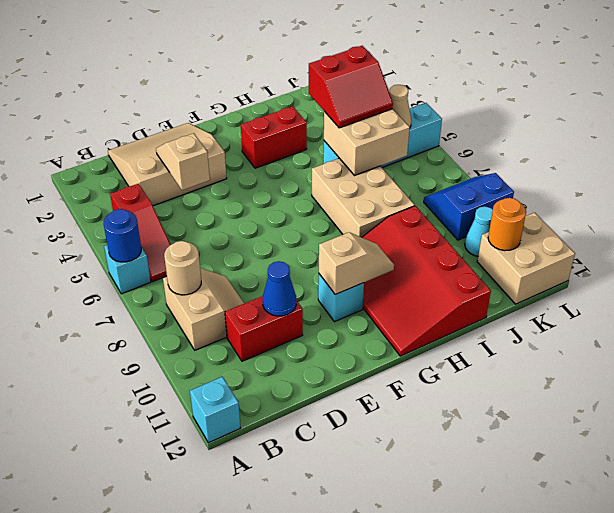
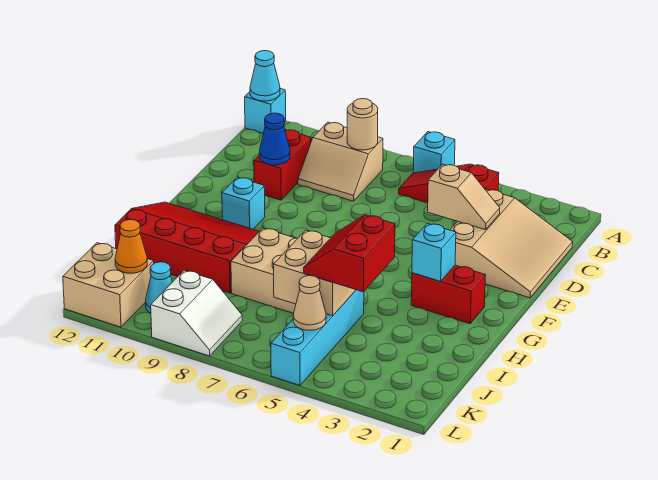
blue round brick A6 level 2 -> none
none -> cyan cone A12 level 2
tan slope F10:G10 level 2 top F -> none
red brick G3:H3 level 1 -> red brick G2:G3 level 1
none -> cyan brick G3 level 2
blue slope K8:L9 level 1 top 9 -> white slope K8:L9 level 1 top 9
orange round brick K11 level 2 -> orange cone K11 level 2

